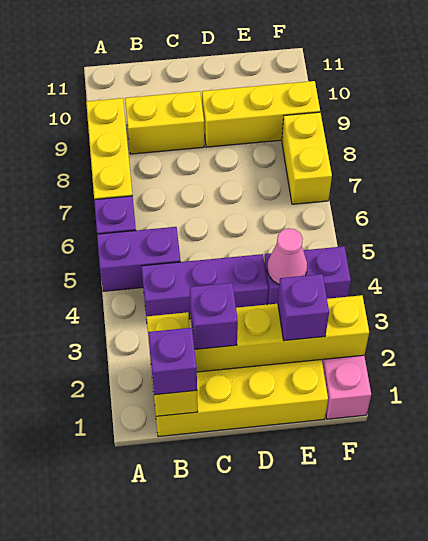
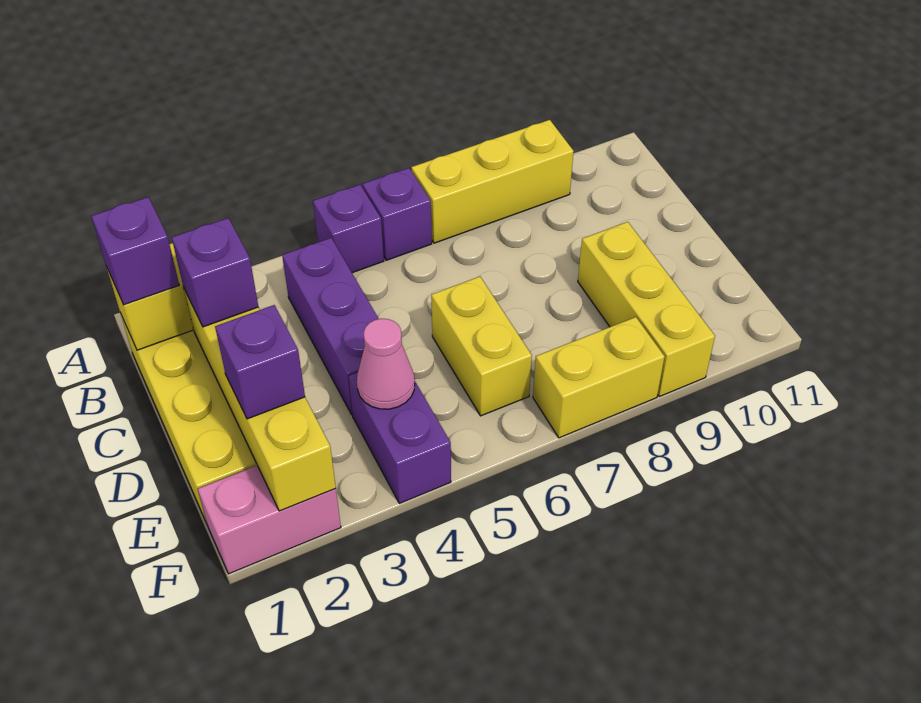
purple brick A5:B5 level 1 -> purple brick A5 level 1
yellow brick B9:C9 level 1 -> yellow brick D6:E6 level 1

